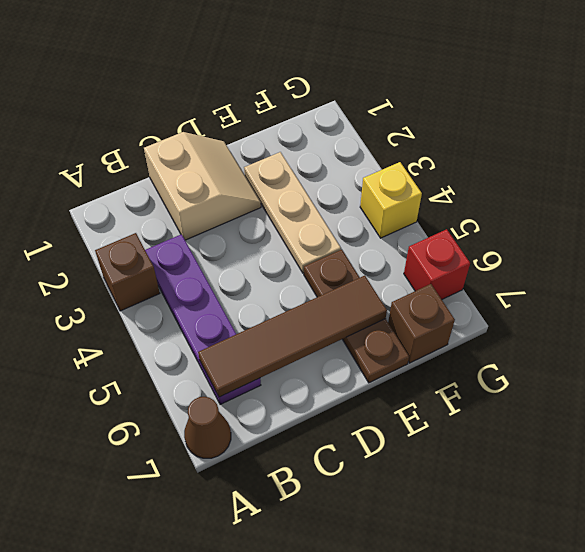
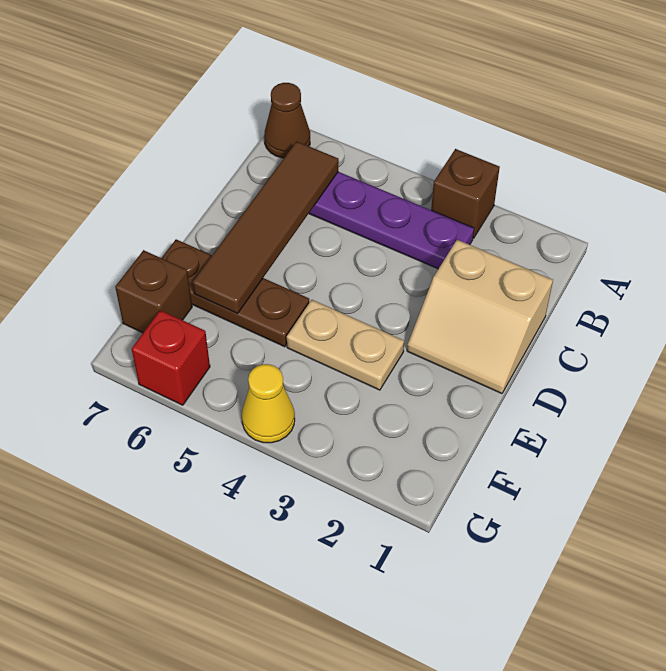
tan plate E2:E4 level 1 -> tan plate E3:E4 level 1
yellow brick G4 level 1 -> yellow cone G4 level 1

